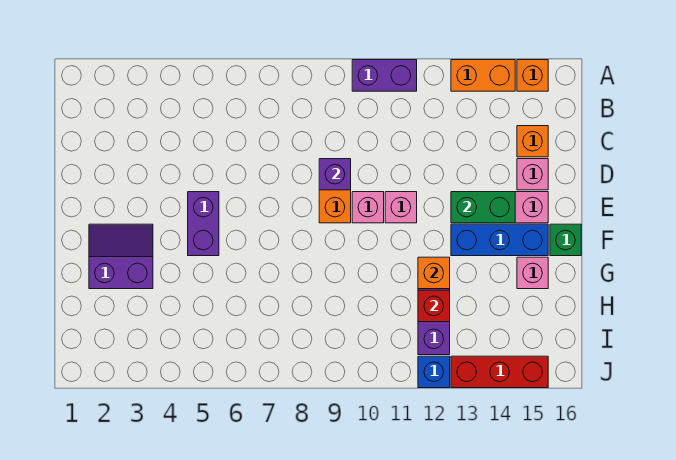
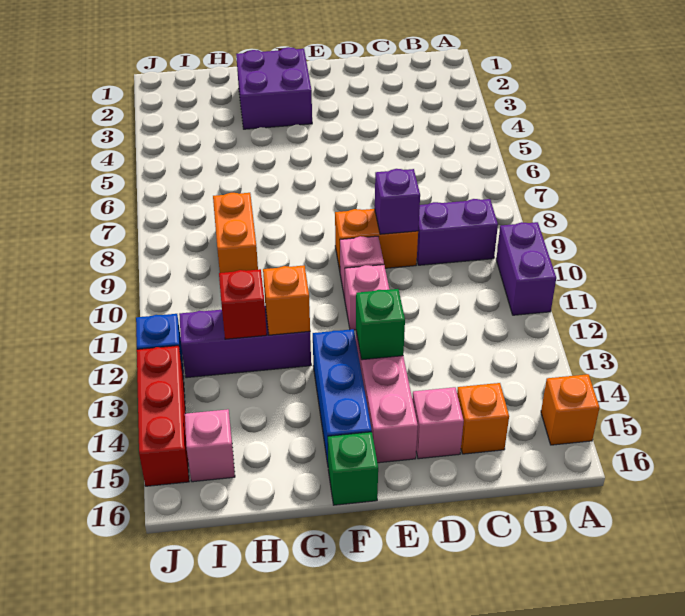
orange brick A13:A14 level 1 -> orange brick H8:H9 level 1
purple brick E5:F5 level 1 -> purple brick B9:C9 level 1
green brick E13:E14 level 2 -> green brick E13 level 2
purple slope F2:G3 level 1 top G -> purple brick F2:G3 level 1
pink brick G15 level 1 -> pink brick I15 level 1

